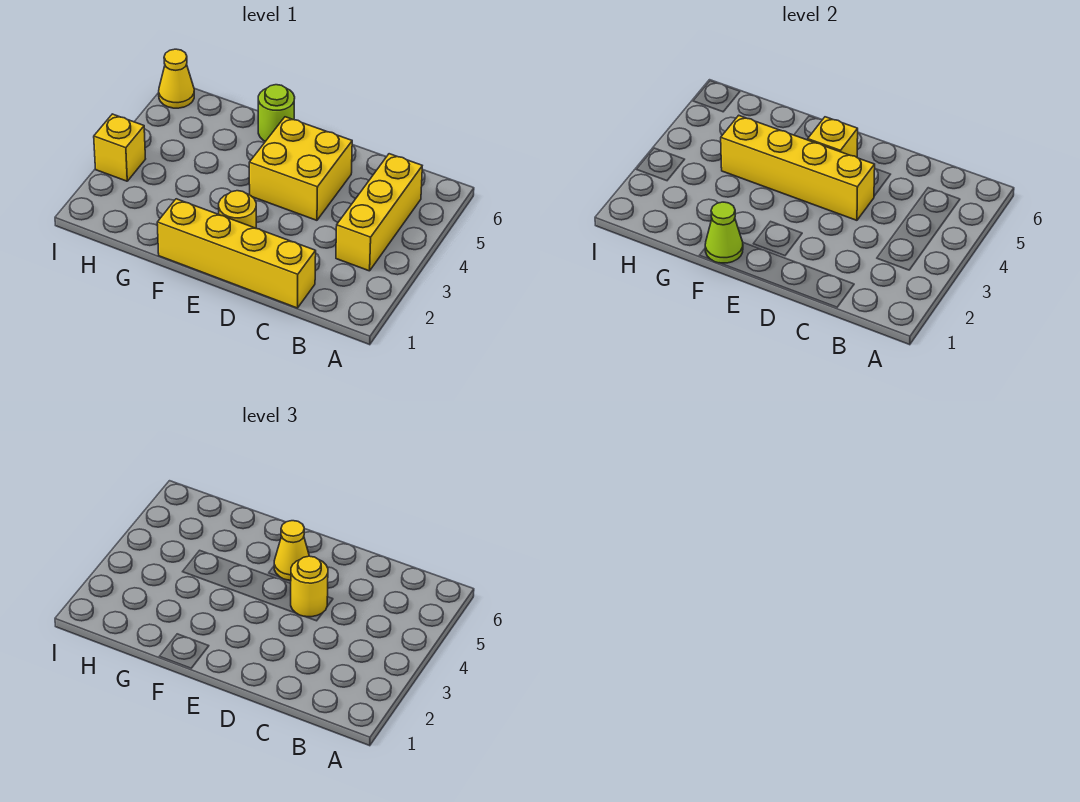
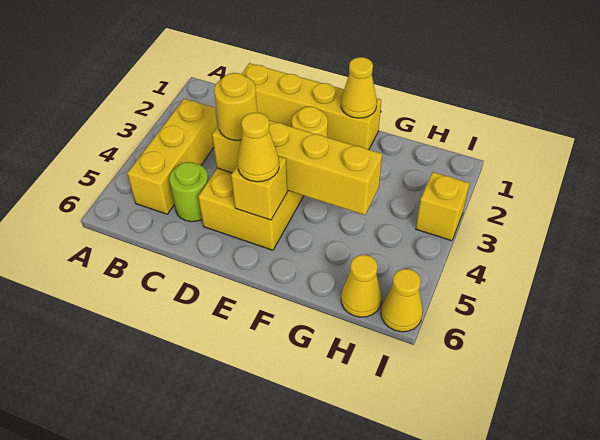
lime cone F1 level 2 -> yellow cone F1 level 2
lime round brick F6 level 1 -> lime round brick C5 level 1
none -> yellow cone H6 level 1

